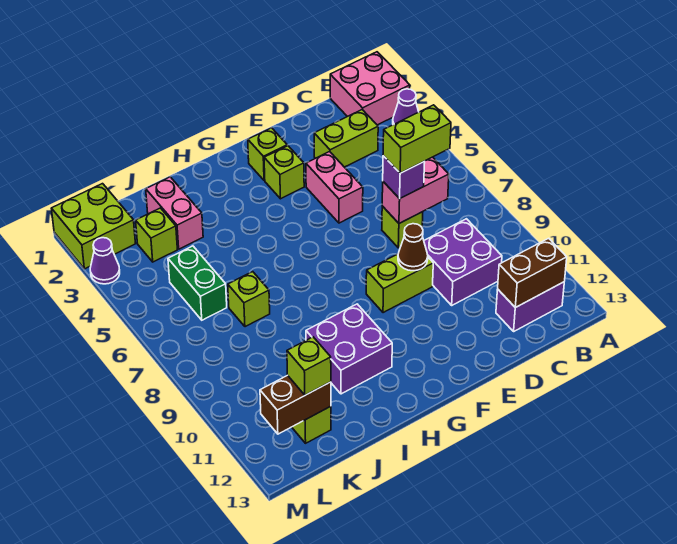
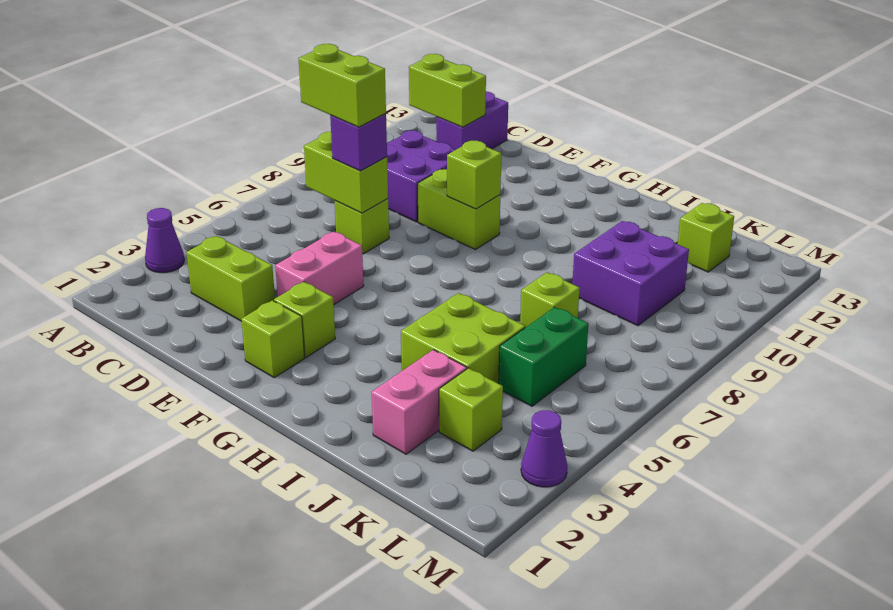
pink brick A1:B2 level 1 -> none
purple brick B12:C12 level 1 -> purple brick C12:C13 level 1
brown brick B12:C12 level 2 -> lime brick B12:C12 level 2
pink brick C7:D7 level 2 -> lime brick C7:D7 level 2
brown cone E9 level 2 -> none
purple brick H10:I11 level 1 -> purple brick J9:K10 level 1
brown brick K12:L12 level 2 -> none
lime brick K12 level 3 -> lime brick F9 level 2
lime brick L1:M2 level 1 -> lime brick I4:J5 level 1

